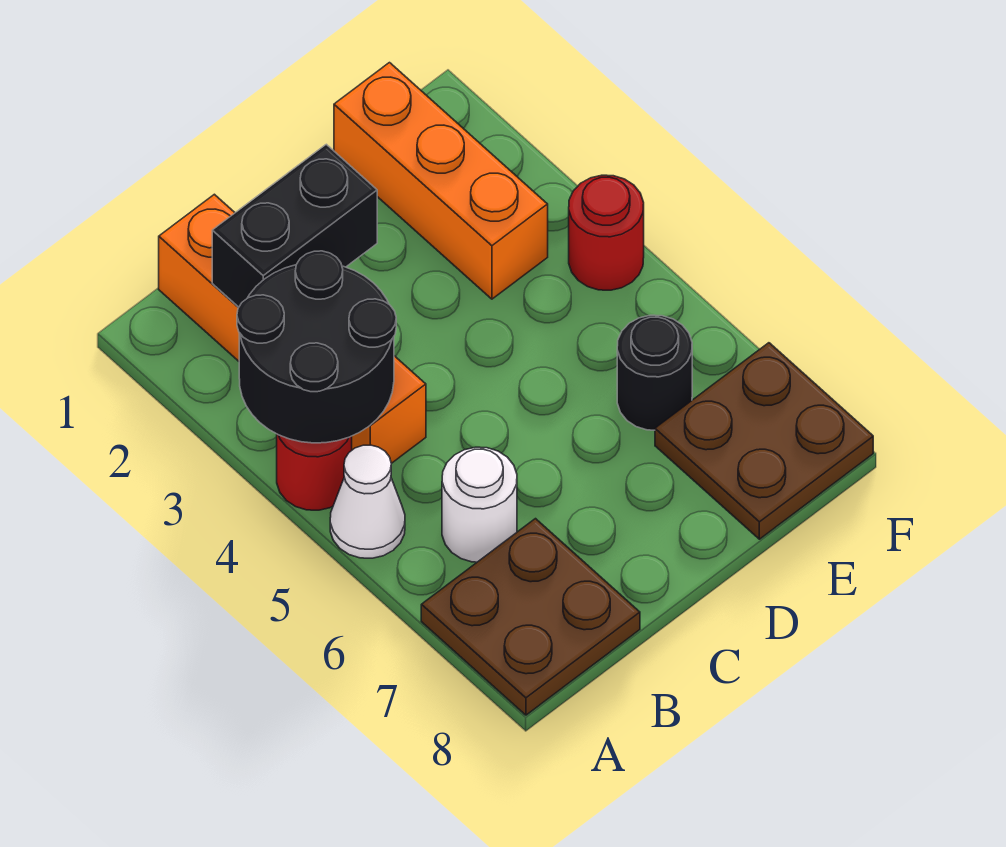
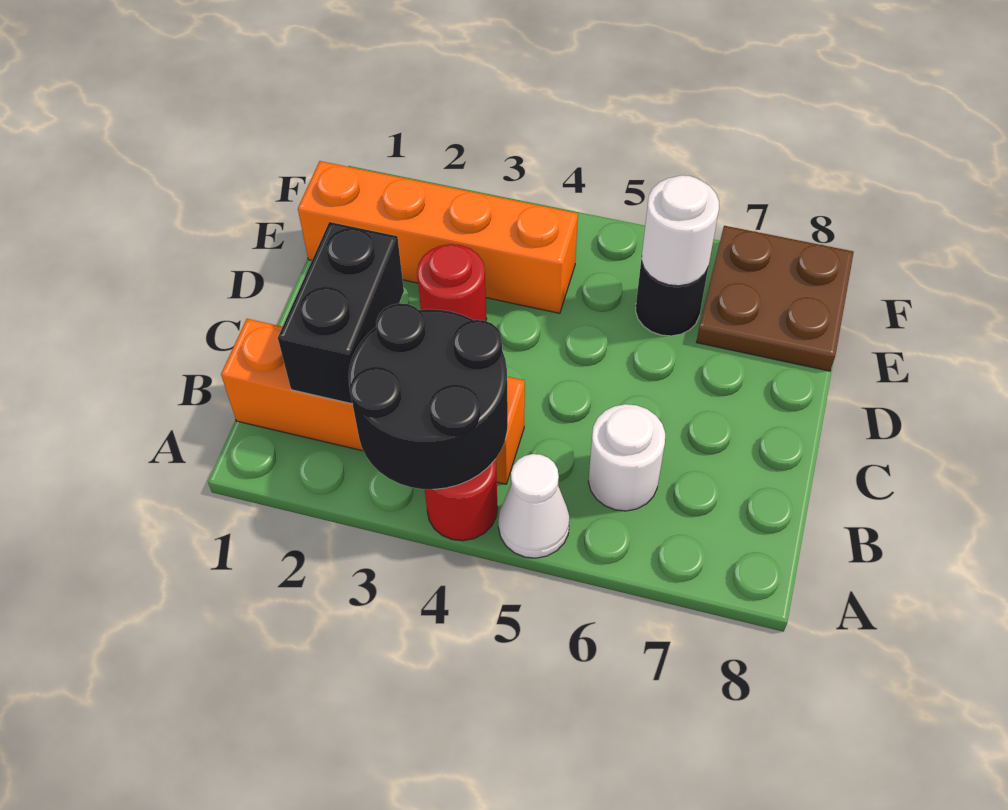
brown plate A7:B8 level 1 -> none
orange brick E1:E3 level 1 -> orange brick E1:E4 level 1
none -> white round brick E6 level 2
red round brick F4 level 1 -> red round brick D3 level 1

